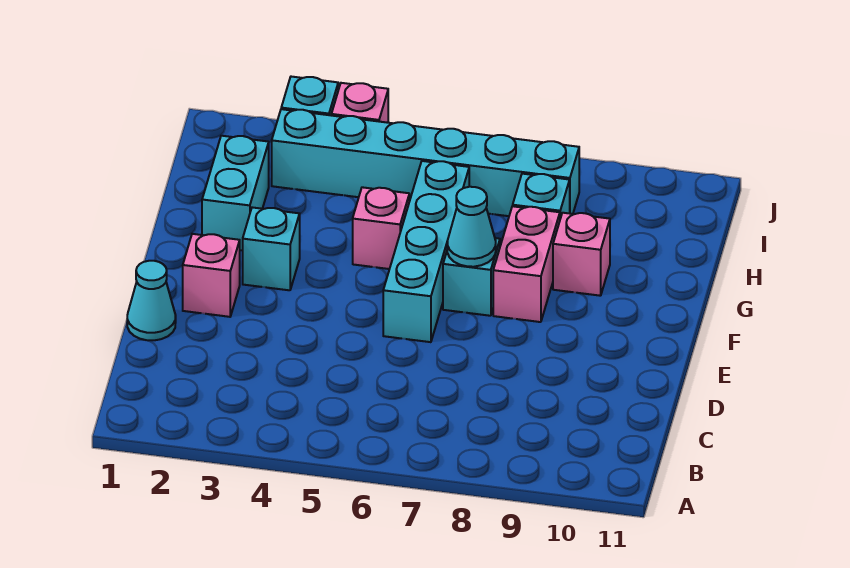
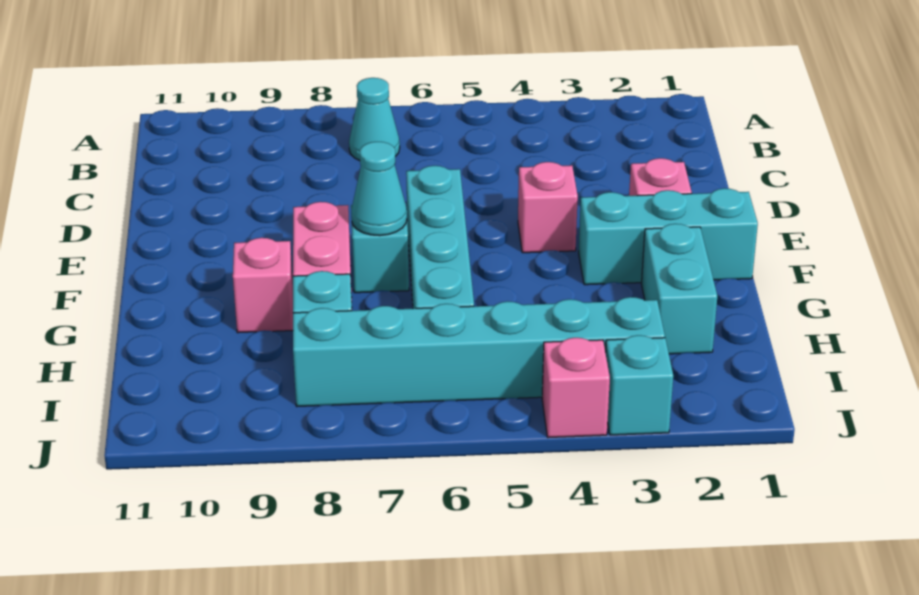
cyan cone D1 level 1 -> cyan cone B7 level 1
cyan brick F3 level 1 -> cyan brick F1:F3 level 1
pink brick G5 level 1 -> pink brick E4 level 1

